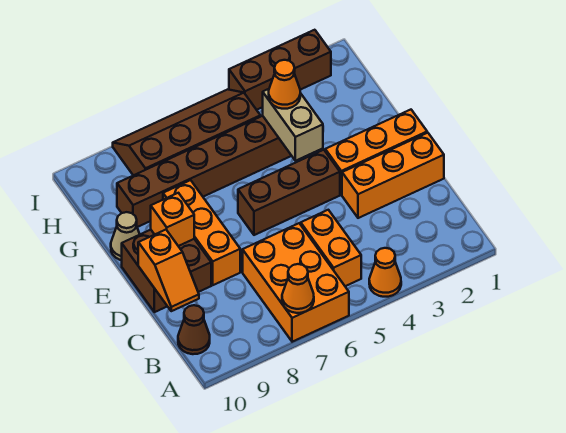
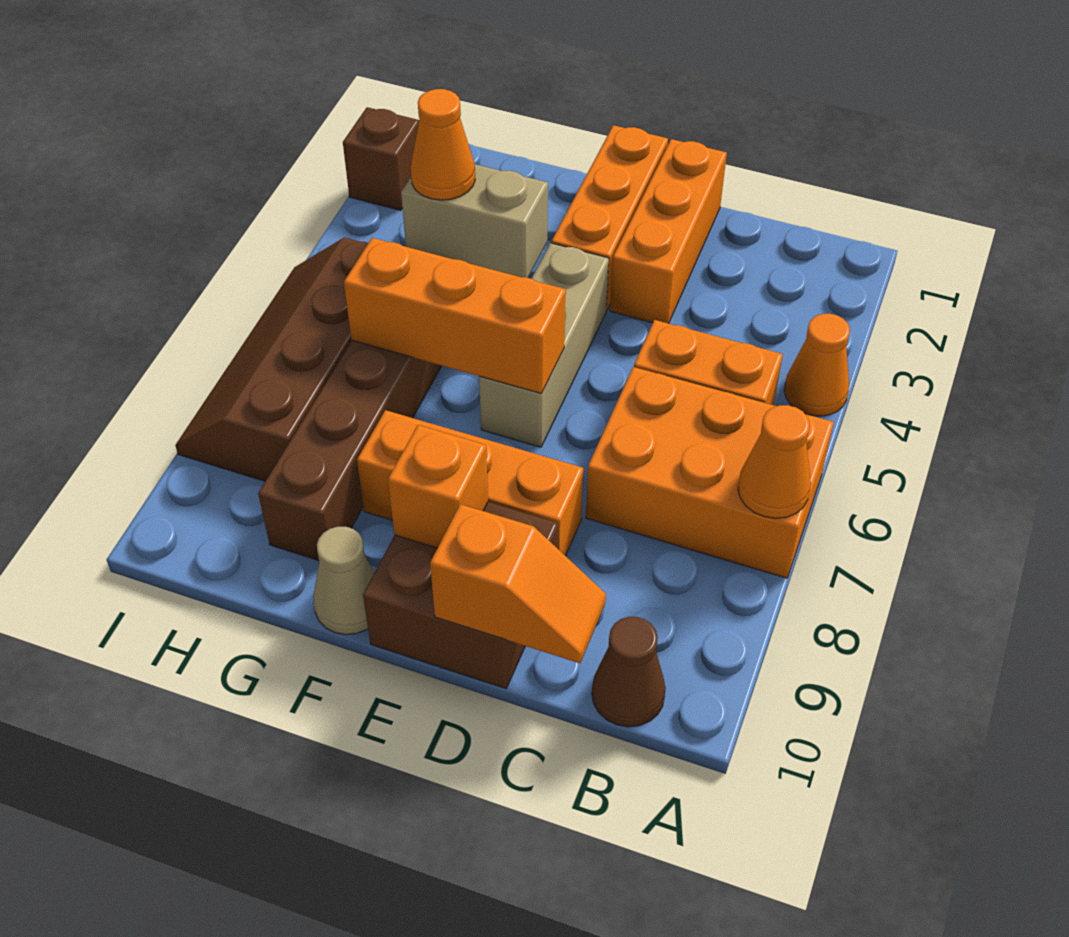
brown brick E4:E6 level 1 -> tan brick E4:E6 level 1
none -> orange brick E6:G6 level 2
brown brick I2:I4 level 1 -> brown brick I2 level 1

